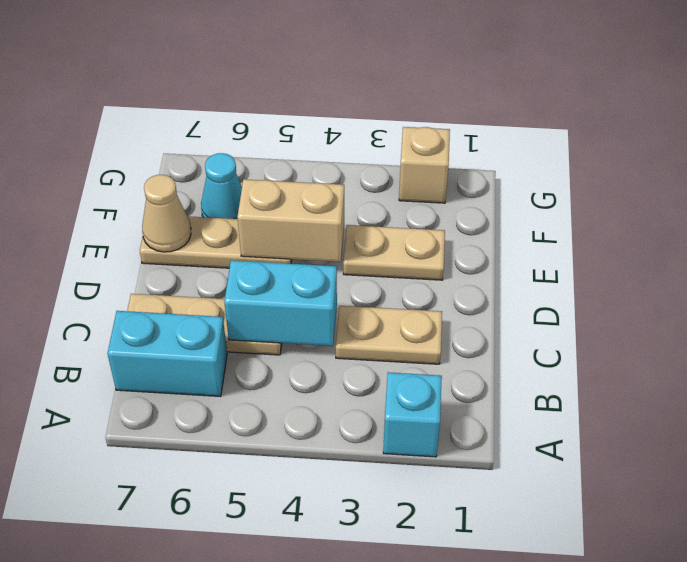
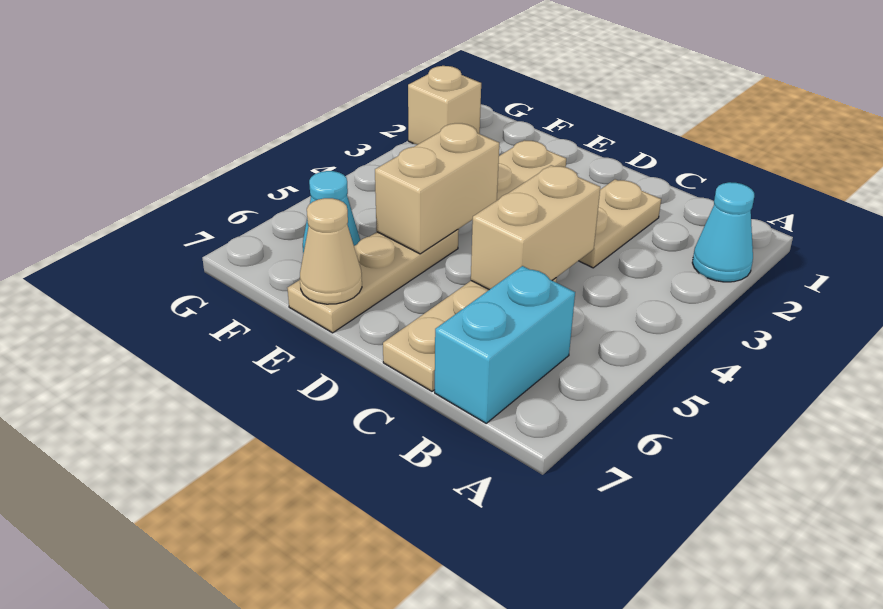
cyan brick A2 level 1 -> cyan cone A2 level 1
cyan brick C4:C5 level 2 -> tan brick C4:C5 level 2

